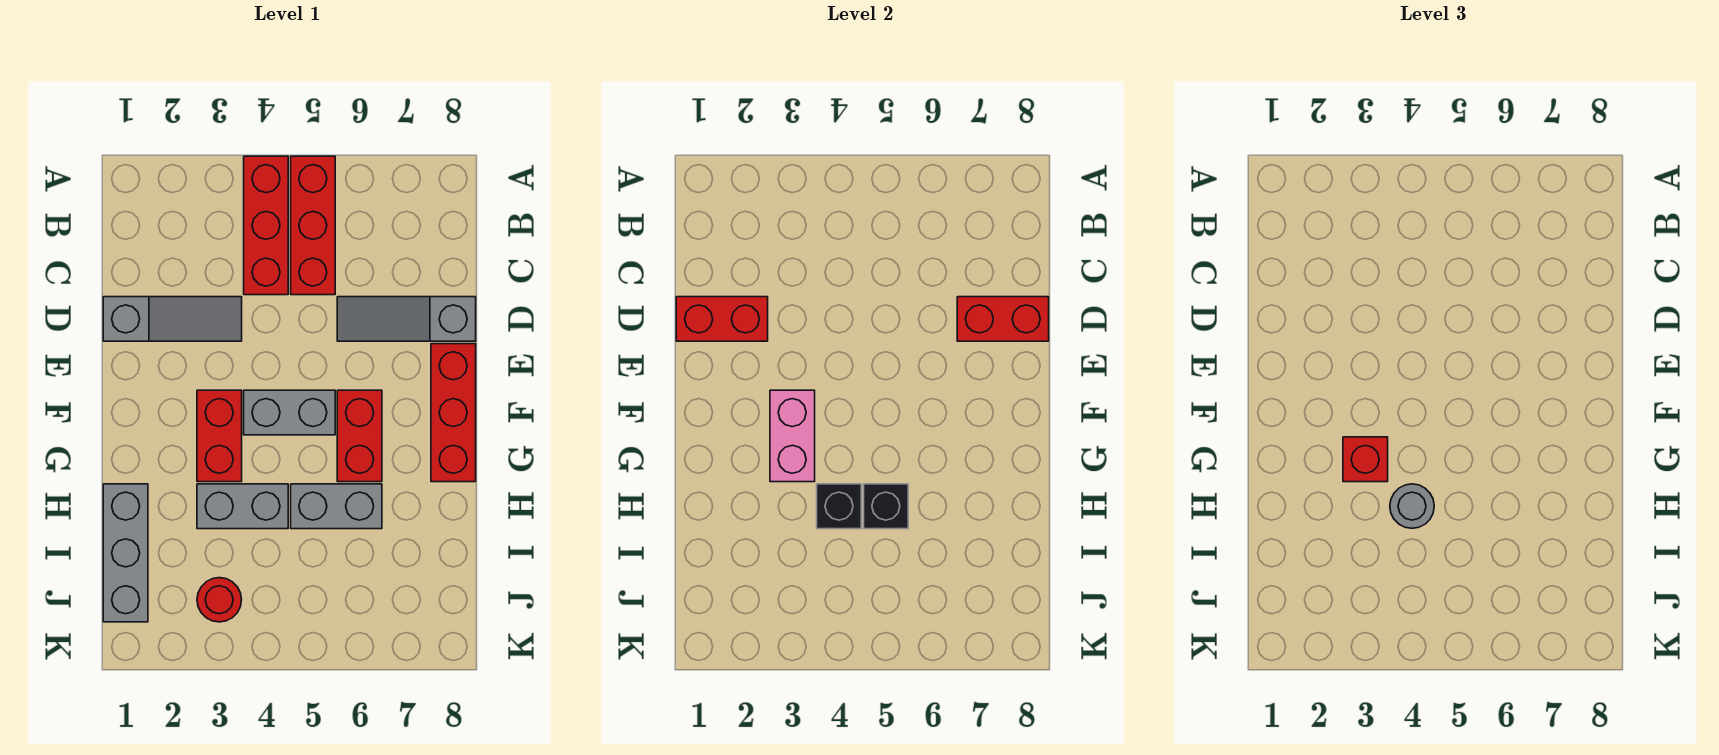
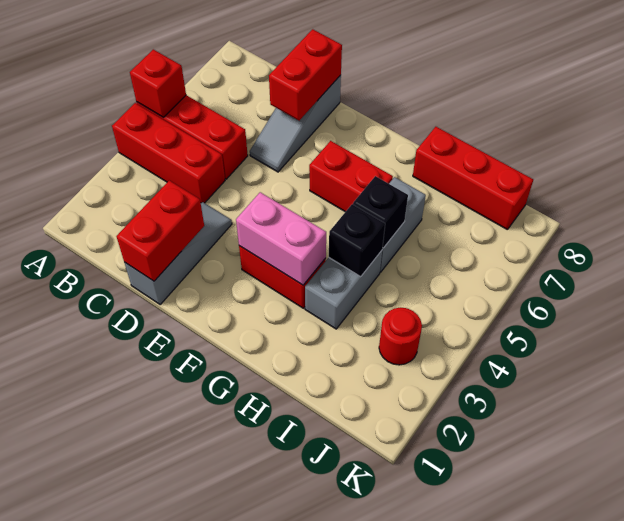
red brick E8:G8 level 1 -> red brick H8:J8 level 1
grey brick F4:F5 level 1 -> none
red brick G3 level 3 -> red brick A5 level 2
grey brick H1:J1 level 1 -> none
grey round brick H4 level 3 -> none

